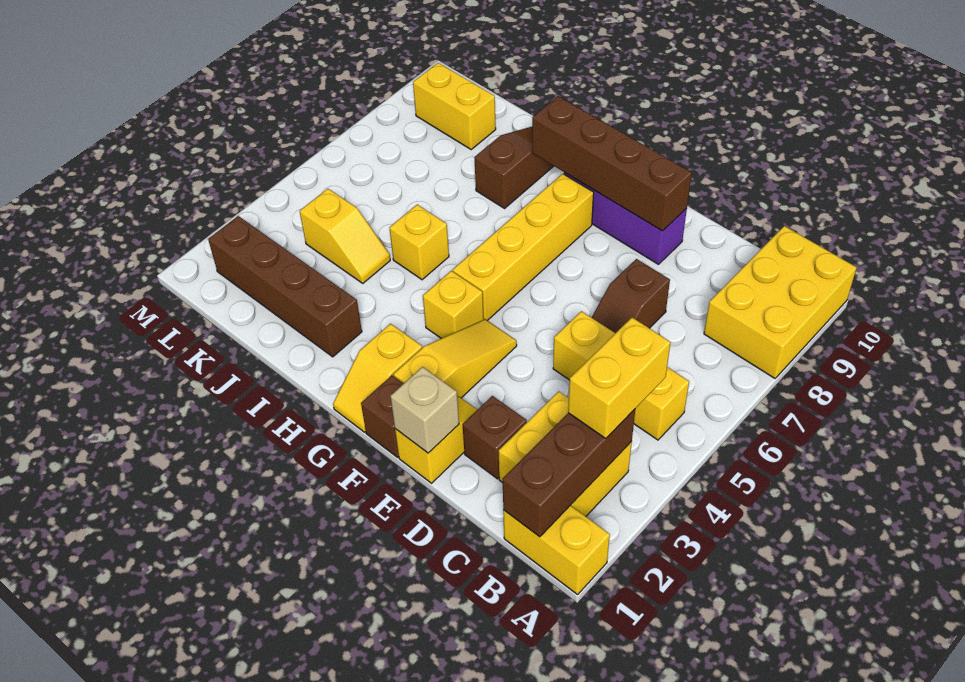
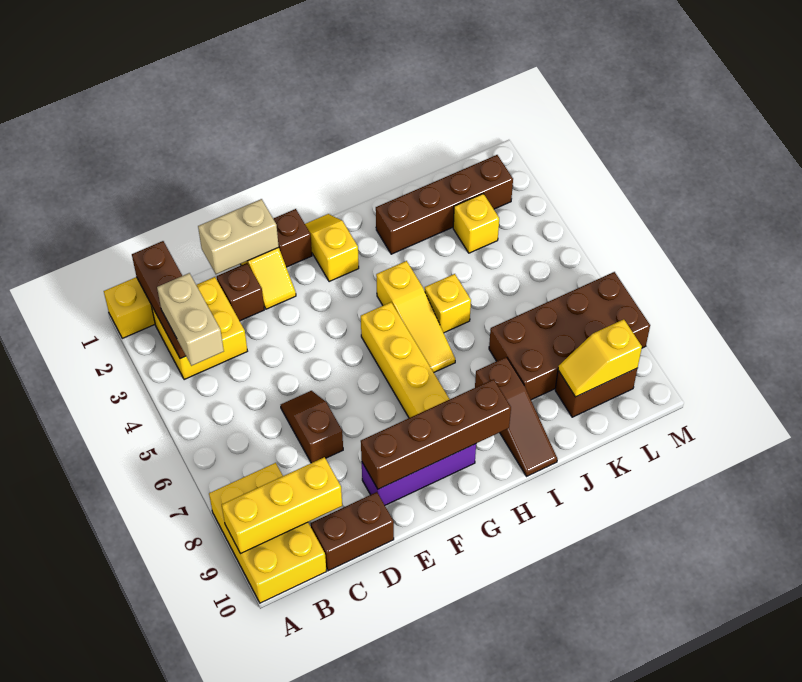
yellow brick B3:B4 level 3 -> tan brick B3:B4 level 3
yellow brick B5:D5 level 1 -> yellow brick A9:C9 level 2
none -> brown brick C10:D10 level 1
tan brick E1 level 2 -> tan brick D1:E1 level 2
yellow slope F2:F4 level 1 top 2 -> yellow slope H4:H6 level 1 top 4
yellow brick G4 level 1 -> yellow brick K3 level 1
yellow slope J4:K4 level 1 top K -> yellow slope K9:L9 level 2 top L
none -> brown brick J7:M8 level 1
yellow brick K9:L9 level 1 -> brown brick K9:L9 level 1

